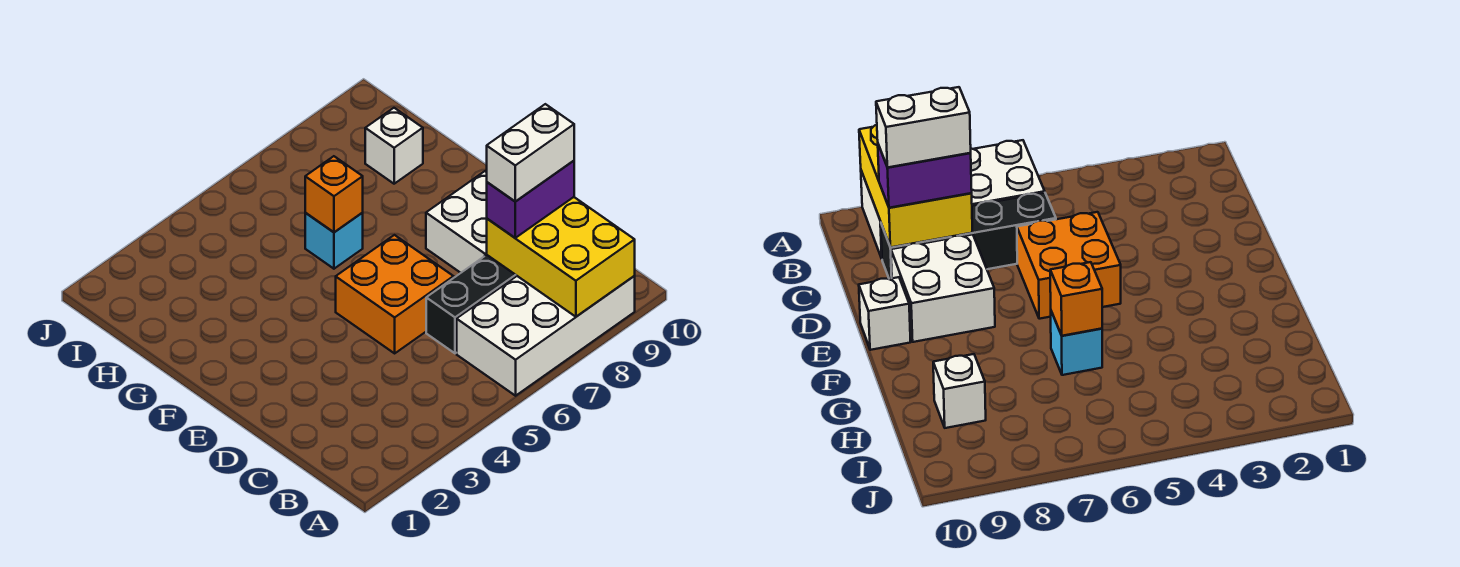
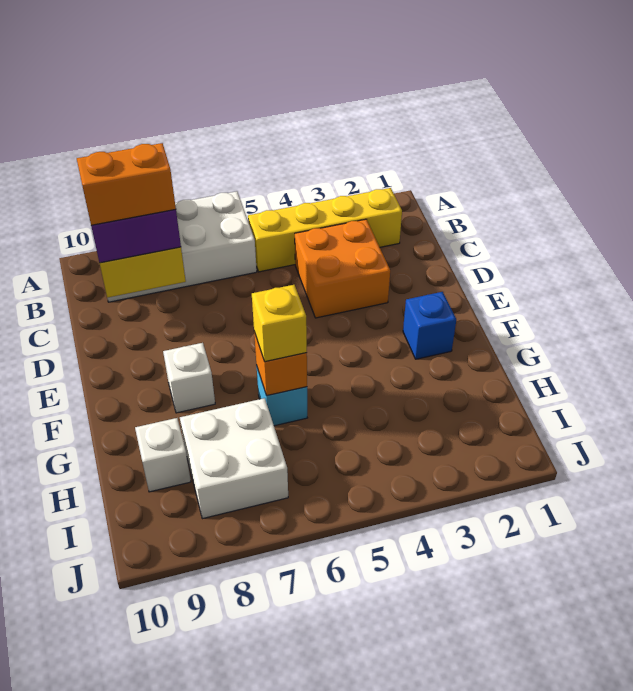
none -> yellow brick B2:B5 level 1
black brick C6:C9 level 1 -> none
white brick C8:C9 level 4 -> orange brick C8:C9 level 4
orange brick D5:E6 level 1 -> orange brick C3:D4 level 1
white brick D8:E9 level 1 -> white brick H7:I8 level 1
white brick E10 level 1 -> white brick F8 level 1
none -> blue brick F2 level 1
none -> yellow brick G6 level 3

